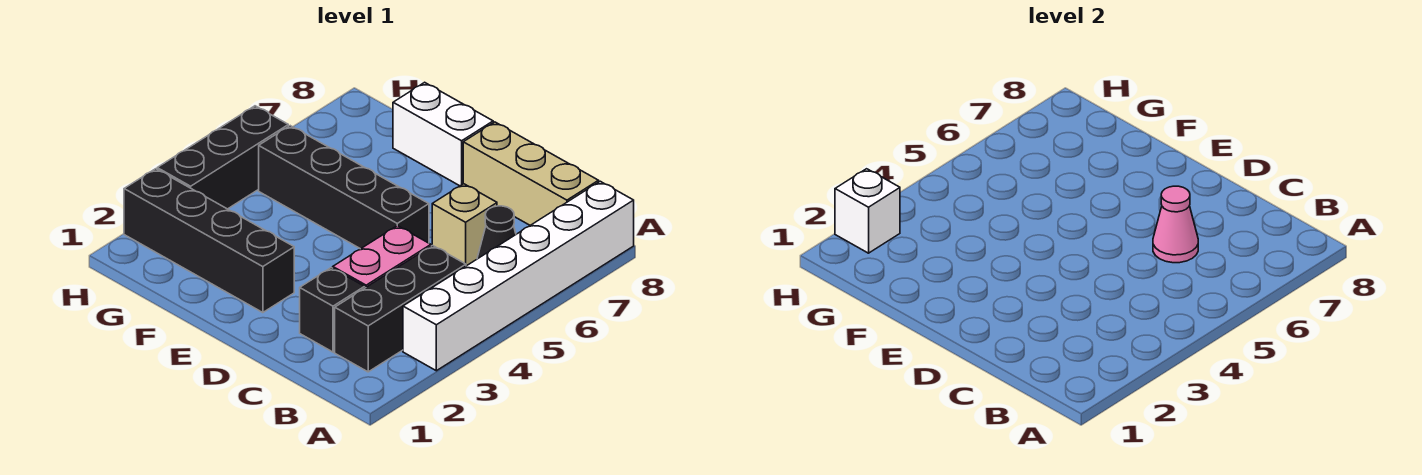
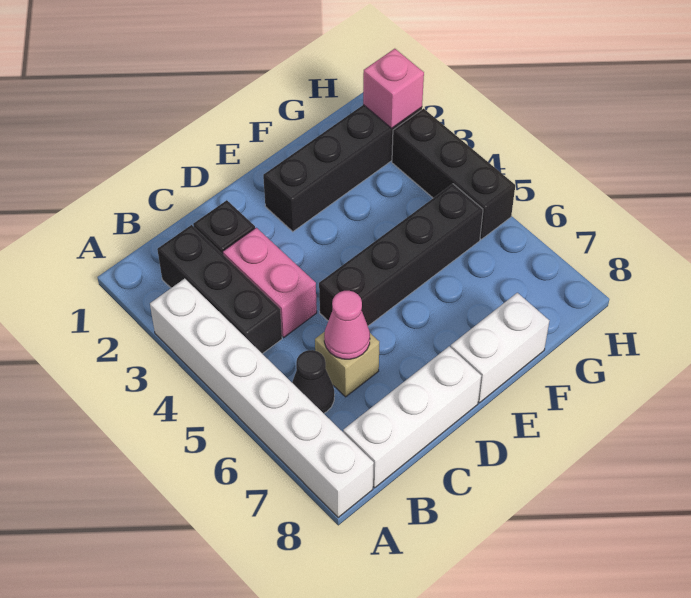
tan brick B8:D8 level 1 -> white brick B8:D8 level 1
white brick H2 level 2 -> pink brick H2 level 2

